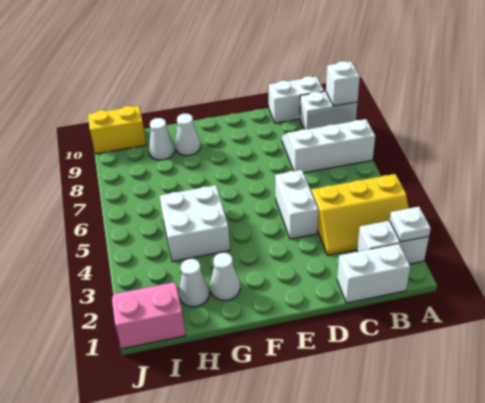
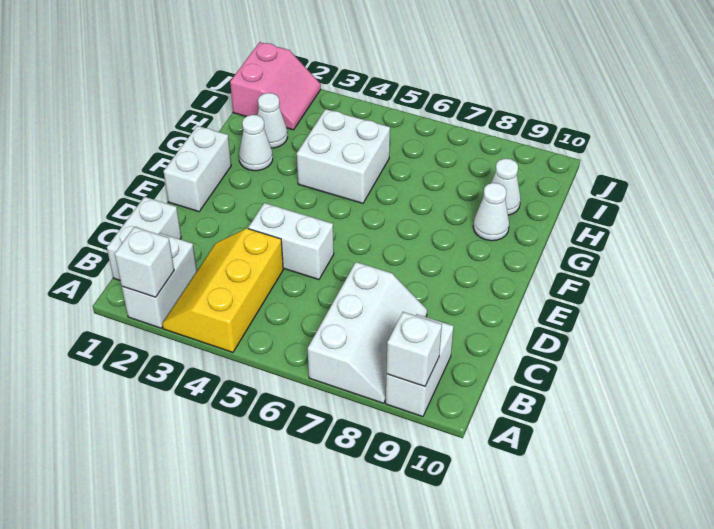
white plate A2 level 2 -> white brick A2 level 2
white brick B10:C10 level 1 -> white brick E1:F1 level 1
yellow brick I10:J10 level 1 -> none

